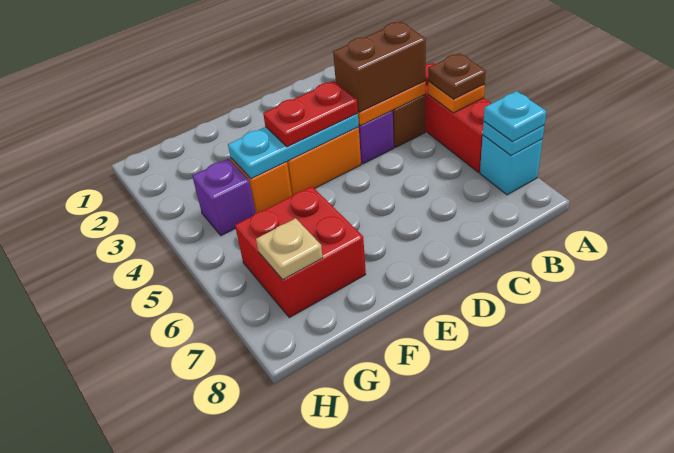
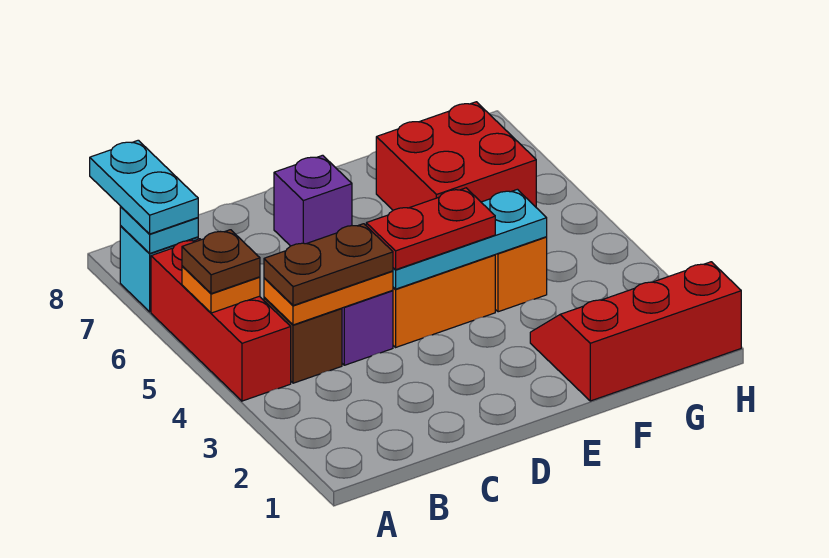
cyan plate A7 level 3 -> cyan plate A7:A8 level 3
brown brick B4:C4 level 3 -> brown plate B4:C4 level 3
none -> red slope F1:H2 level 1 top 1
purple brick G4 level 1 -> purple brick D7 level 1
tan plate G7 level 2 -> none

